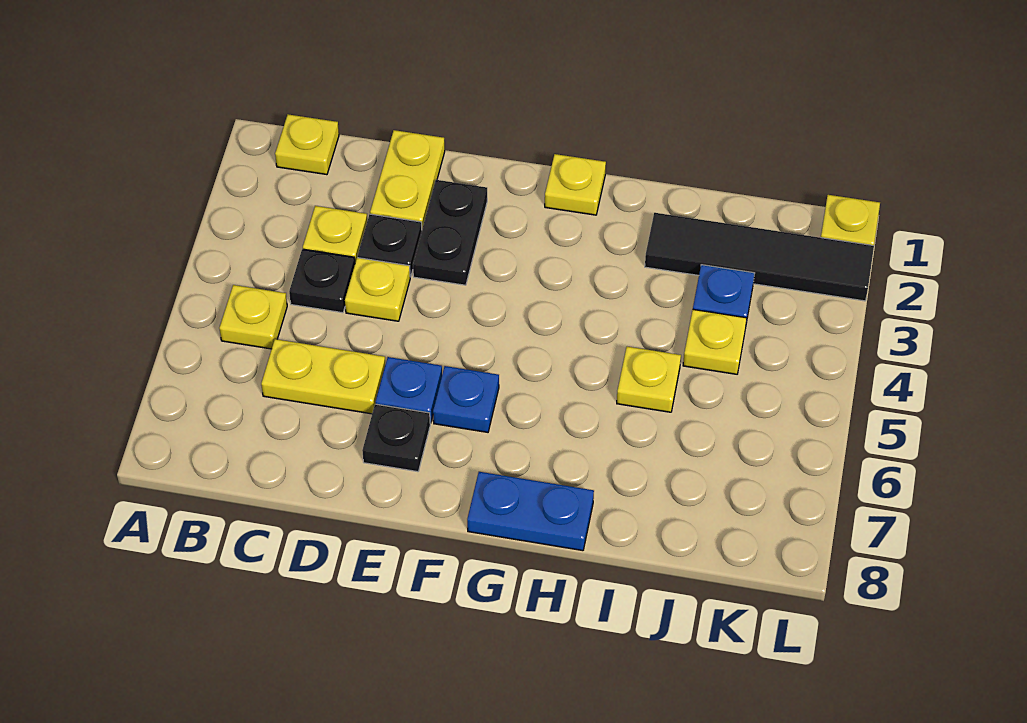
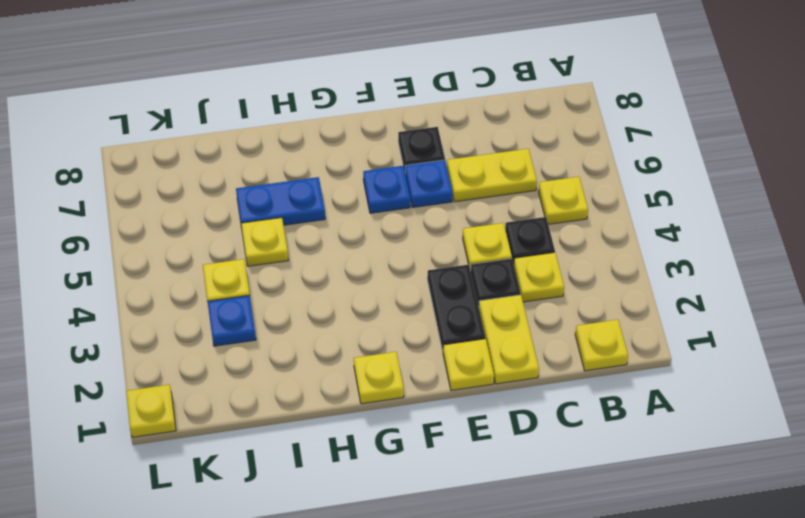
none -> yellow plate E1 level 1
blue plate G8:H8 level 1 -> blue plate H6:I6 level 1
black tile I2:L2 level 1 -> none

